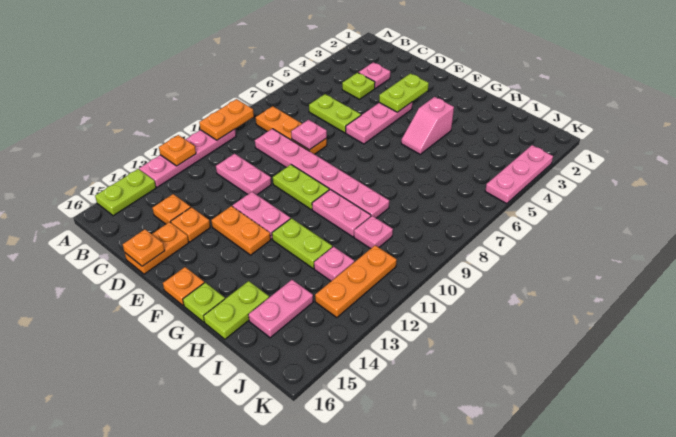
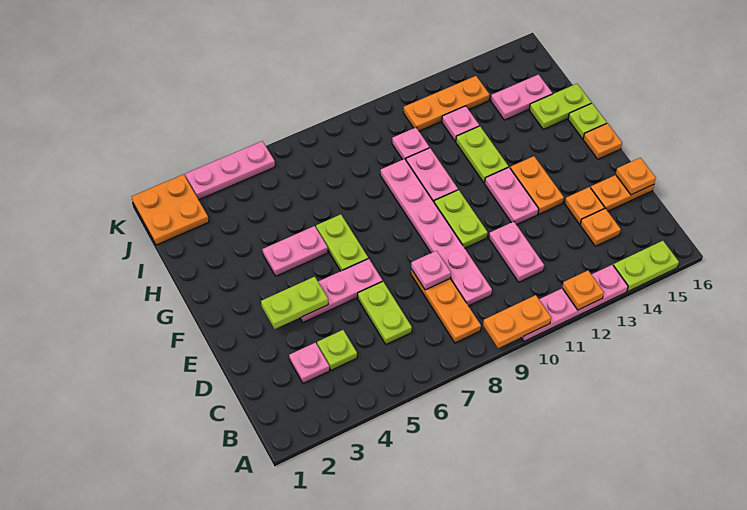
none -> lime plate F6:G6 level 1
pink slope G4:G5 level 1 top 4 -> pink plate G4:G5 level 1
none -> orange plate J1:K2 level 1

